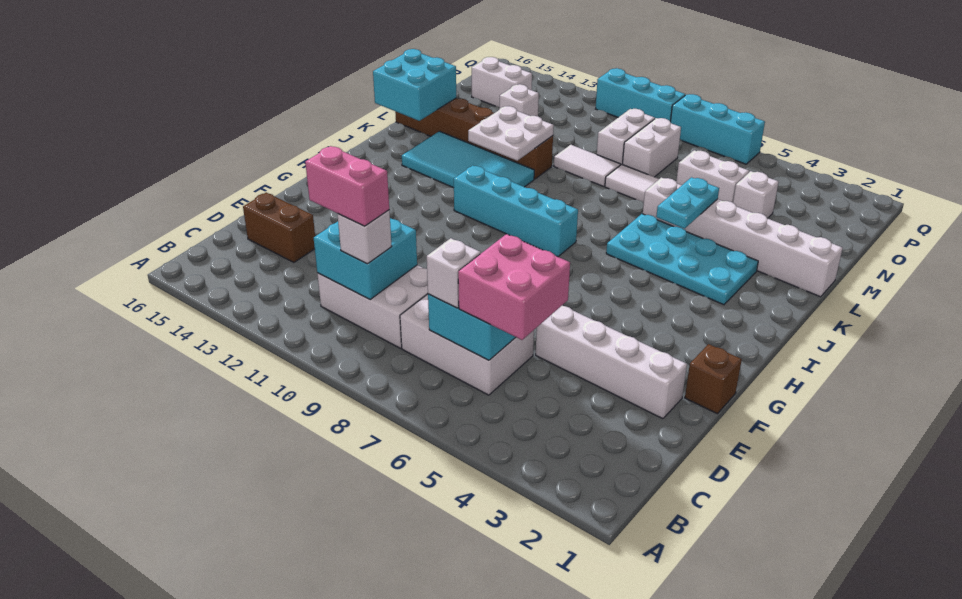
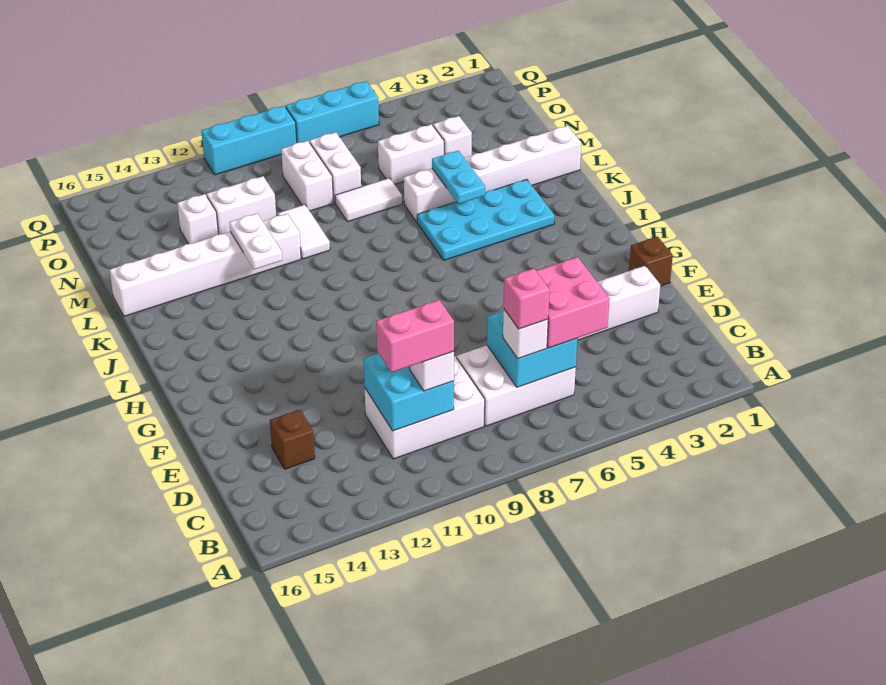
none -> pink brick C7 level 4
brown brick D14:D15 level 1 -> brown brick D14 level 1
cyan brick I8:I11 level 1 -> none
cyan tile J11:K14 level 1 -> none
white plate K11:L12 level 2 -> white plate K12:L12 level 2
cyan brick K15:L16 level 2 -> none
brown brick L11:L16 level 1 -> white brick L11:L16 level 1
white tile M9:M10 level 1 -> white tile L10:M10 level 1
white brick O14:O15 level 1 -> white brick N11:N12 level 1

